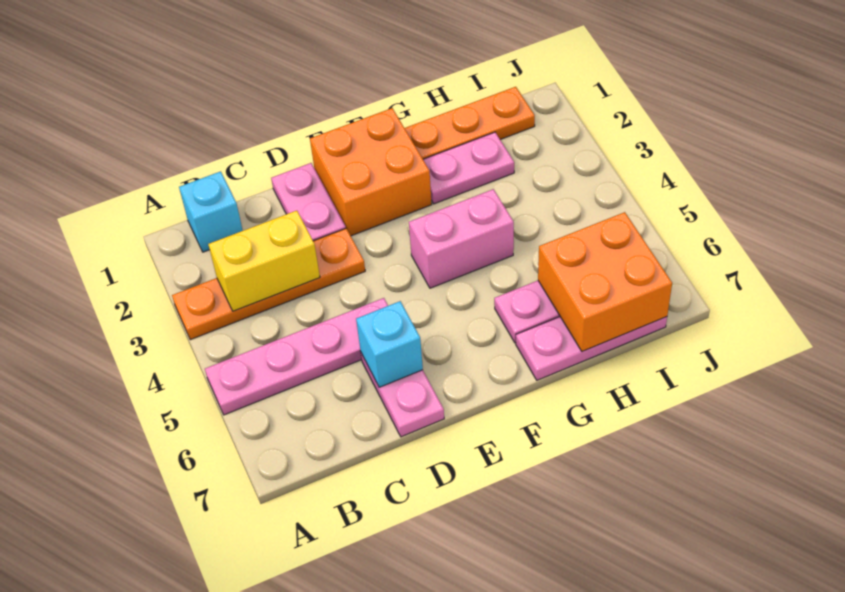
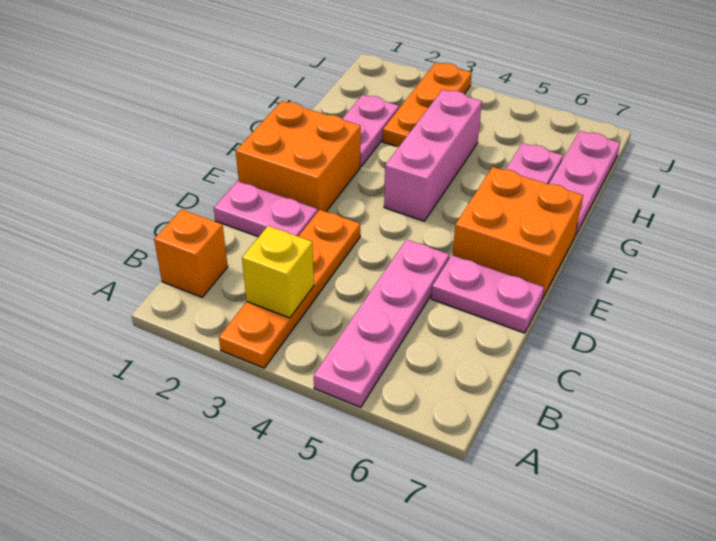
cyan brick B1 level 1 -> orange brick B1 level 1
yellow brick B3:C3 level 2 -> yellow brick B3 level 2
cyan brick D6 level 2 -> none
pink brick F4:G4 level 1 -> pink brick F4:H4 level 1
orange plate G1:I1 level 1 -> orange plate H3:J3 level 1
orange brick H6:I7 level 2 -> orange brick E6:F7 level 1

